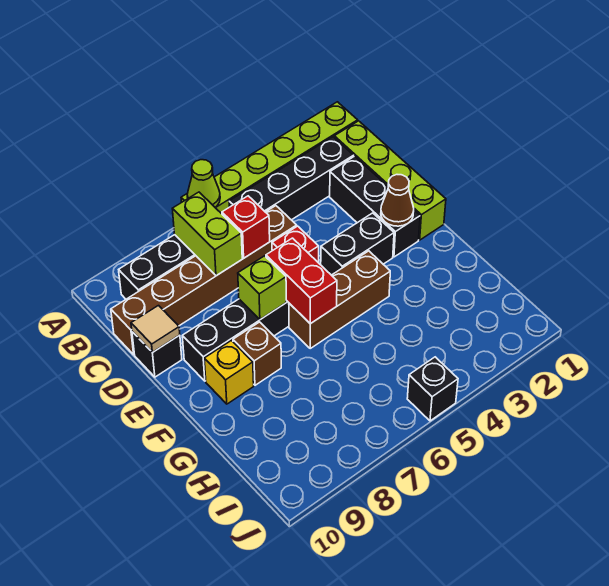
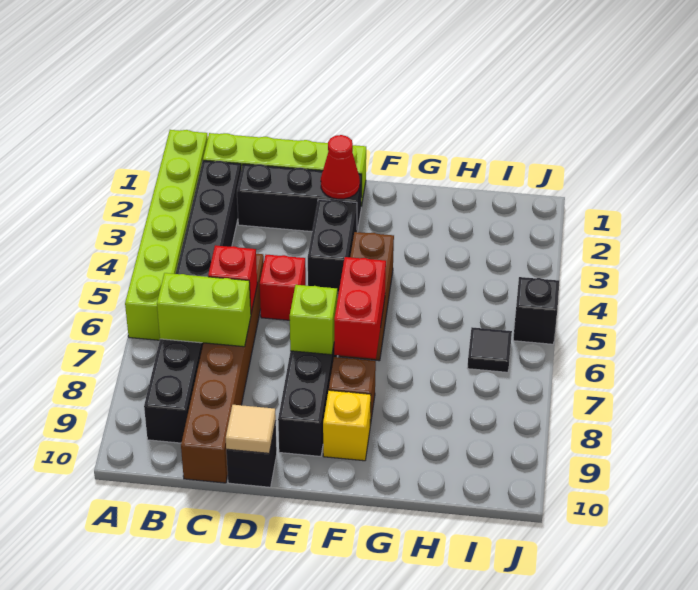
lime cone A6 level 2 -> none
brown cone E2 level 2 -> red cone E2 level 2
red brick E6:F6 level 2 -> red brick F6:F7 level 2
none -> black tile I6 level 1

